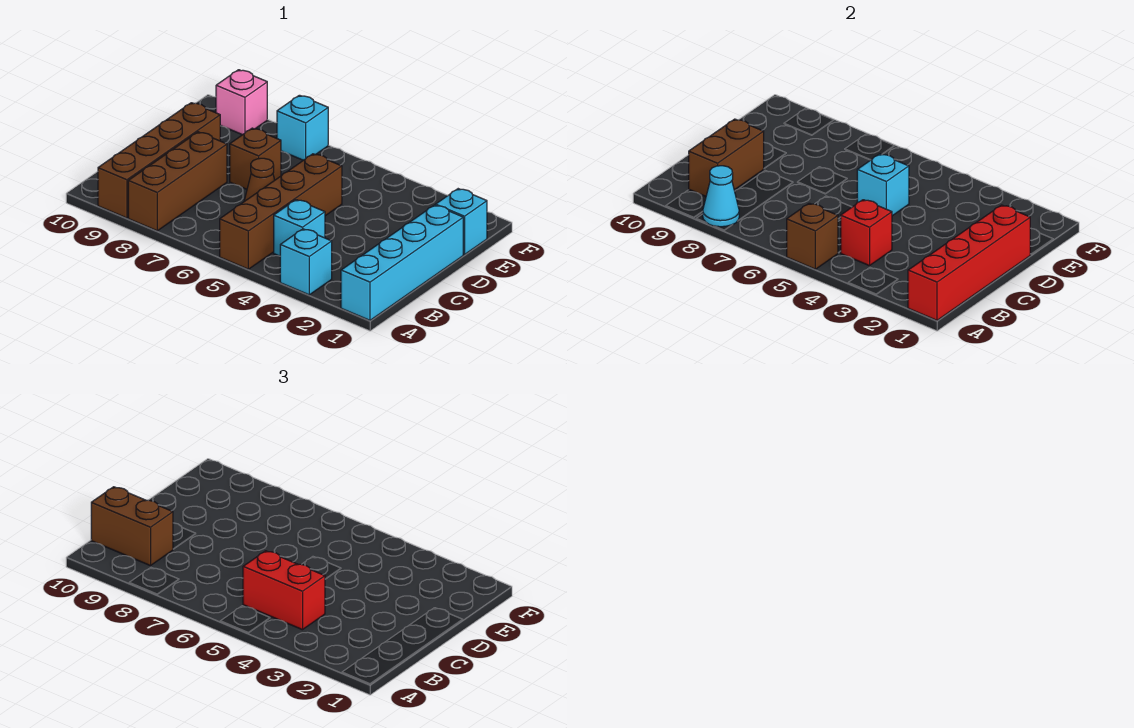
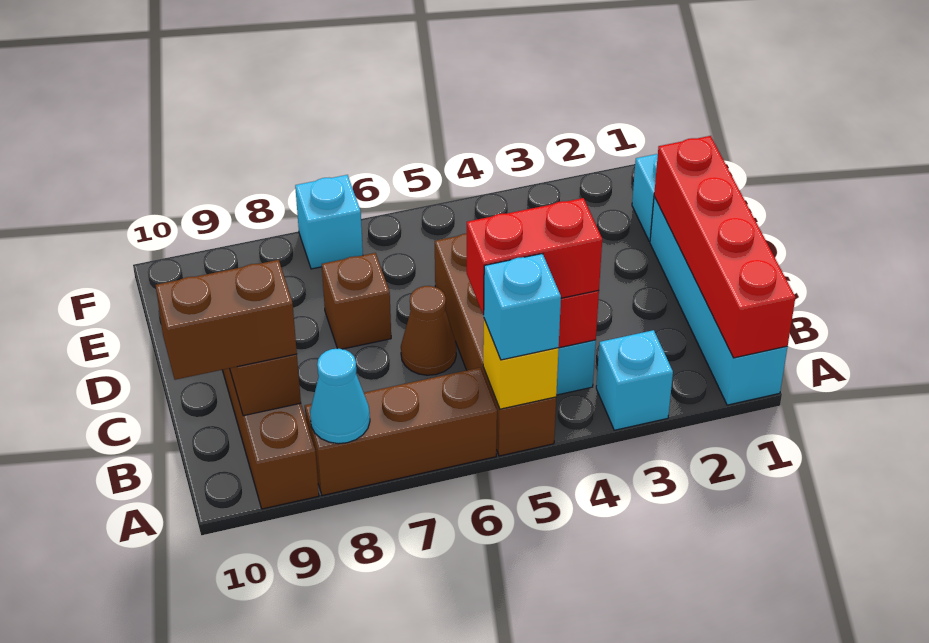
brown brick A5 level 2 -> yellow brick A5 level 2
brown brick A8:C8 level 1 -> brown brick A6:A8 level 1
cyan brick D5 level 2 -> cyan brick A5 level 3
pink brick F9 level 1 -> none

